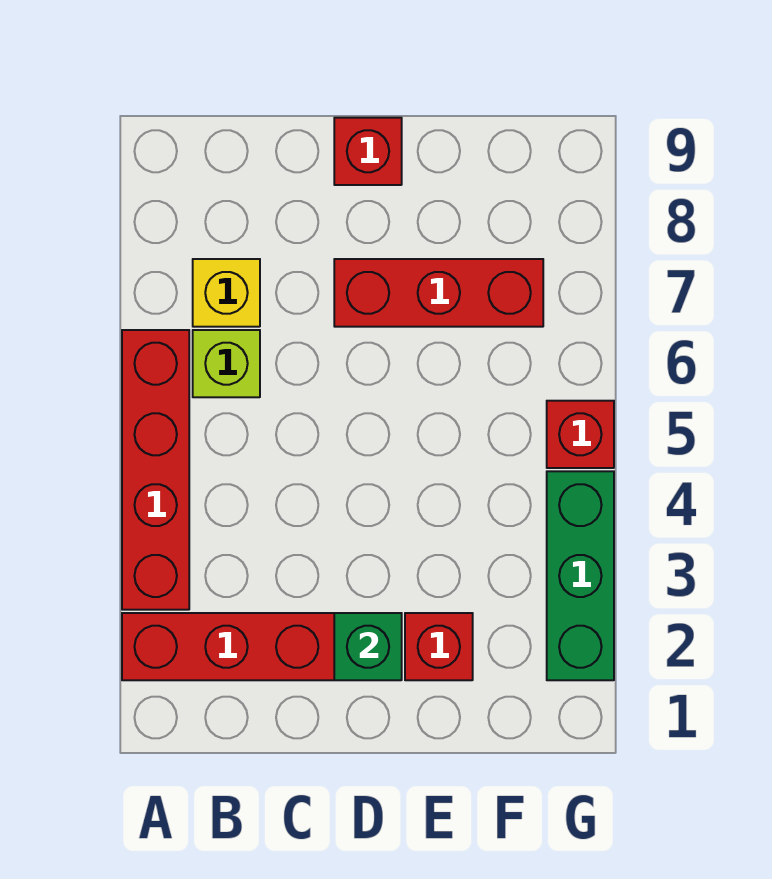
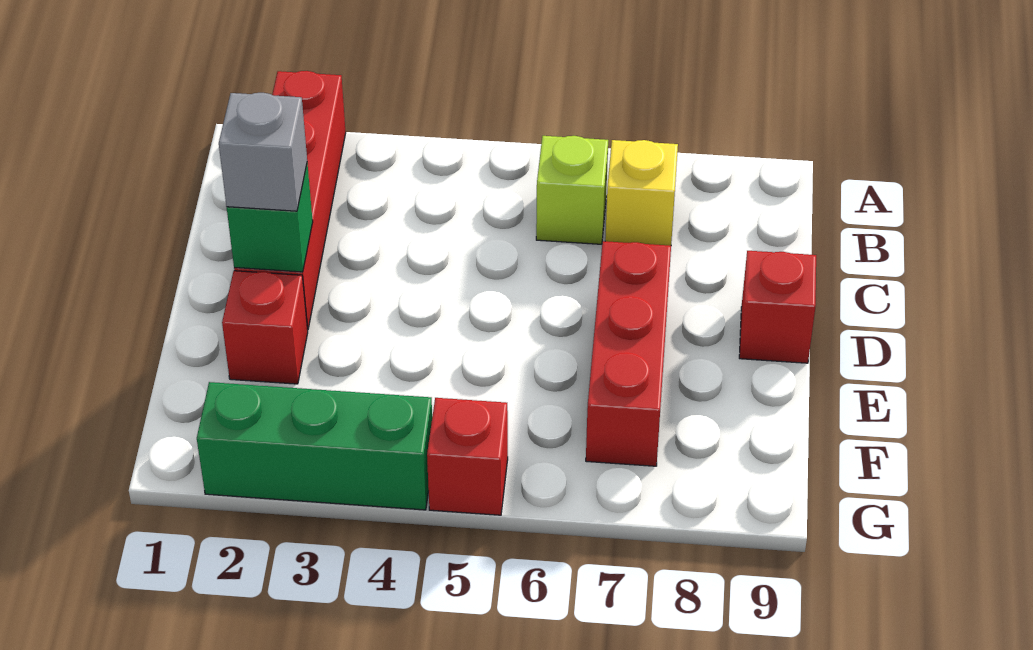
red brick A3:A6 level 1 -> none
none -> grey brick D2 level 3

